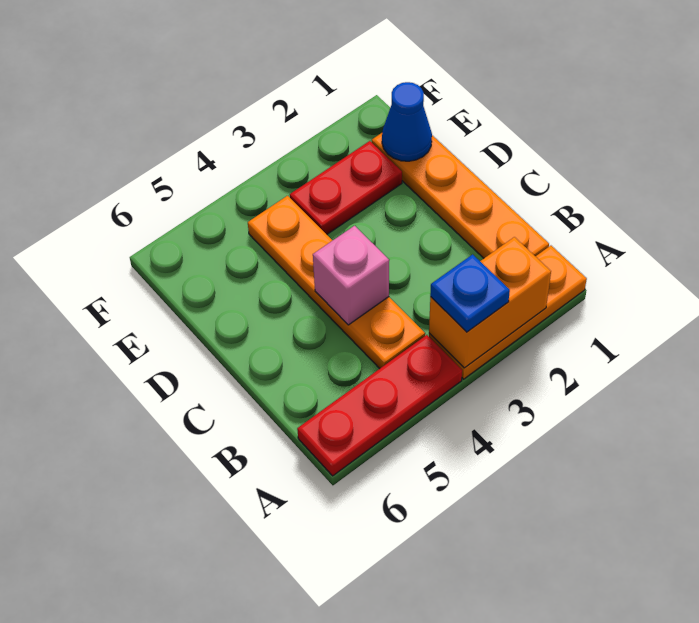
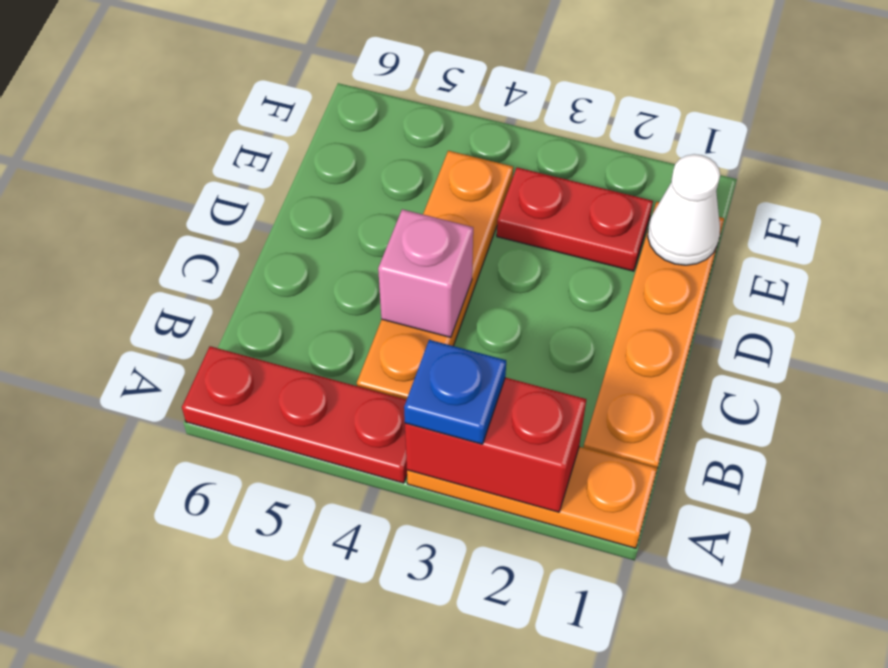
orange brick A2:A3 level 2 -> red brick A2:A3 level 2
blue cone E1 level 2 -> white cone E1 level 2

